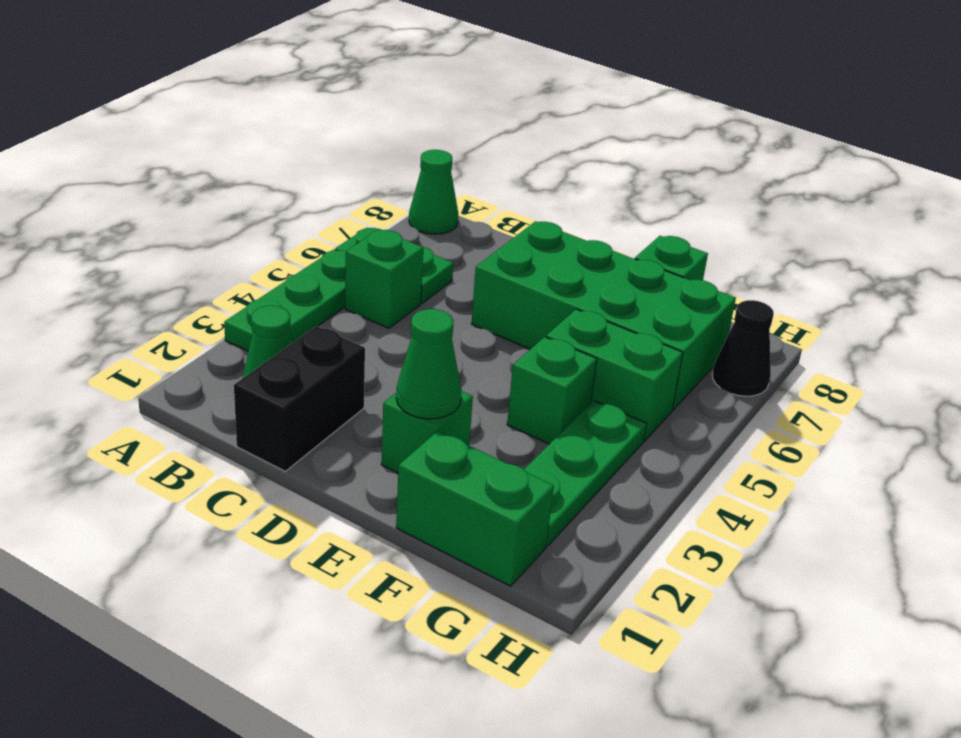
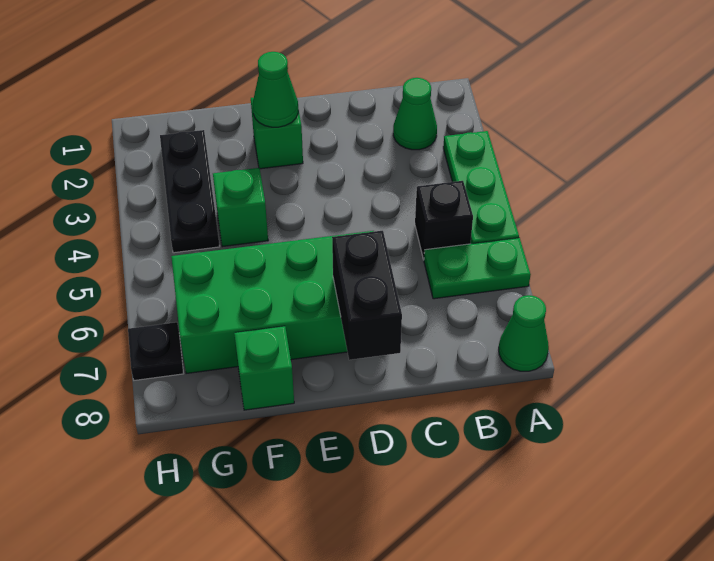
green brick B5 level 1 -> black brick B5 level 1
black brick C1:C2 level 1 -> black brick D7:D8 level 2
green brick F1:G1 level 1 -> none
green brick F5:G5 level 1 -> none
green plate G2:G4 level 1 -> black plate G2:G4 level 1
black cone H7 level 1 -> black plate H7 level 1

